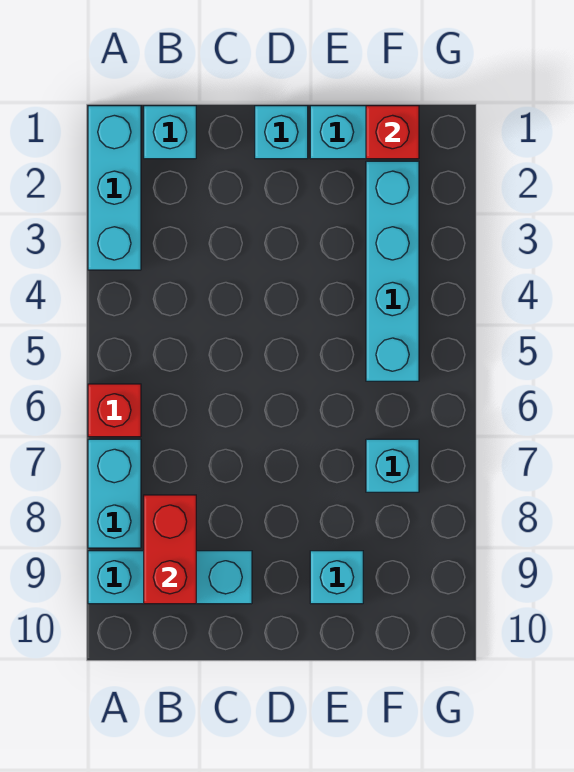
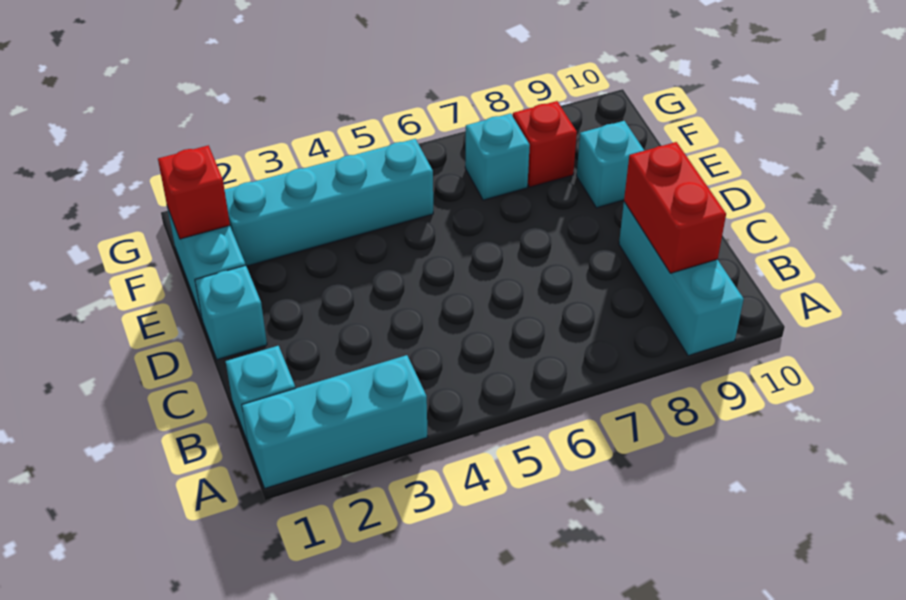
red brick A6 level 1 -> red brick F8 level 1
cyan brick A7:A8 level 1 -> none
red brick B8:B9 level 2 -> red brick B9:C9 level 2

